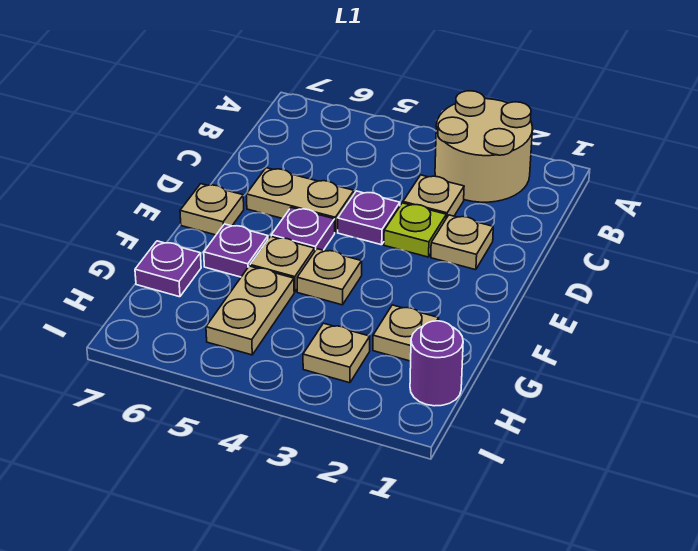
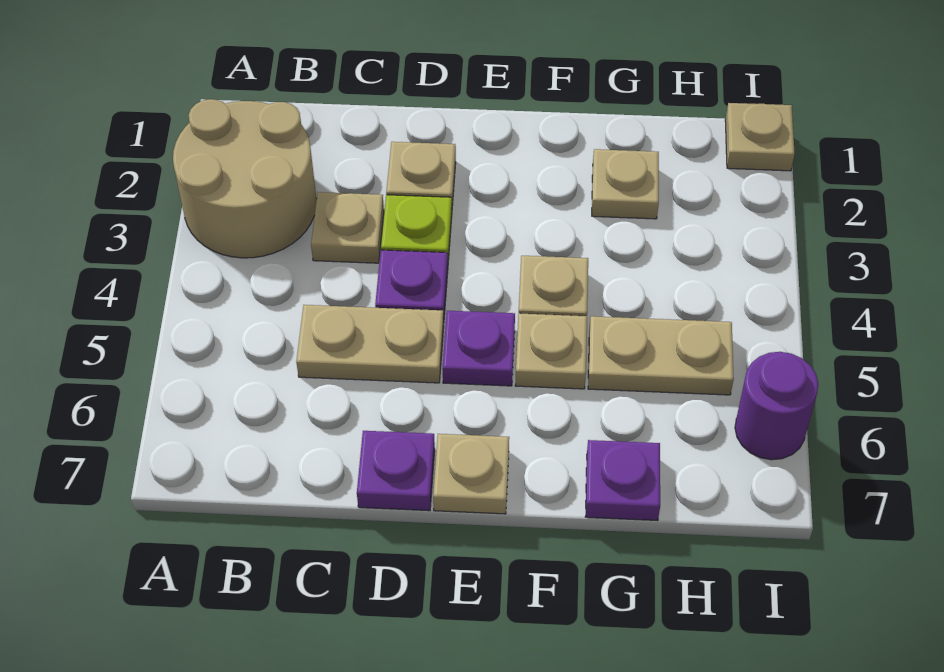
tan plate D5:D6 level 1 -> tan plate C5:D5 level 1
purple plate F6 level 1 -> purple plate D7 level 1
purple round brick H1 level 1 -> purple round brick I6 level 1
tan plate H3 level 1 -> tan plate I1 level 1

